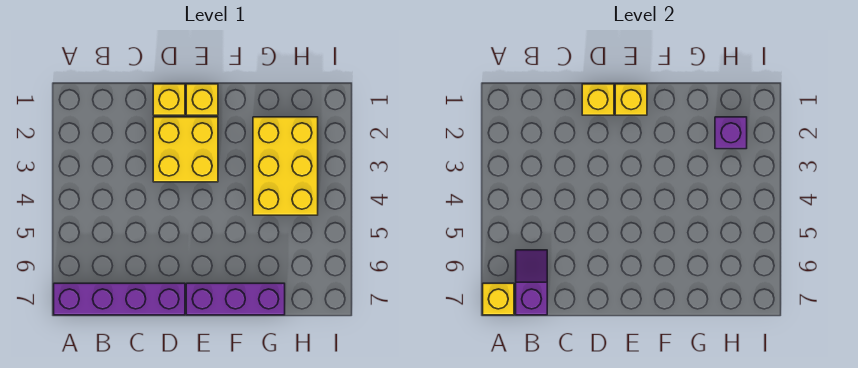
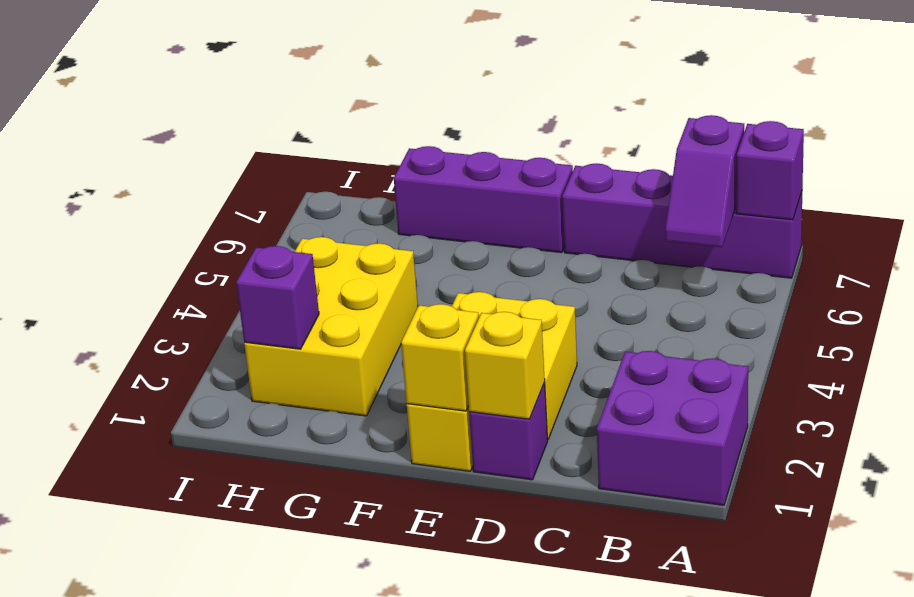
none -> purple brick A1:B2 level 1
yellow brick A7 level 2 -> purple brick A7 level 2
yellow brick D1 level 1 -> purple brick D1 level 1

